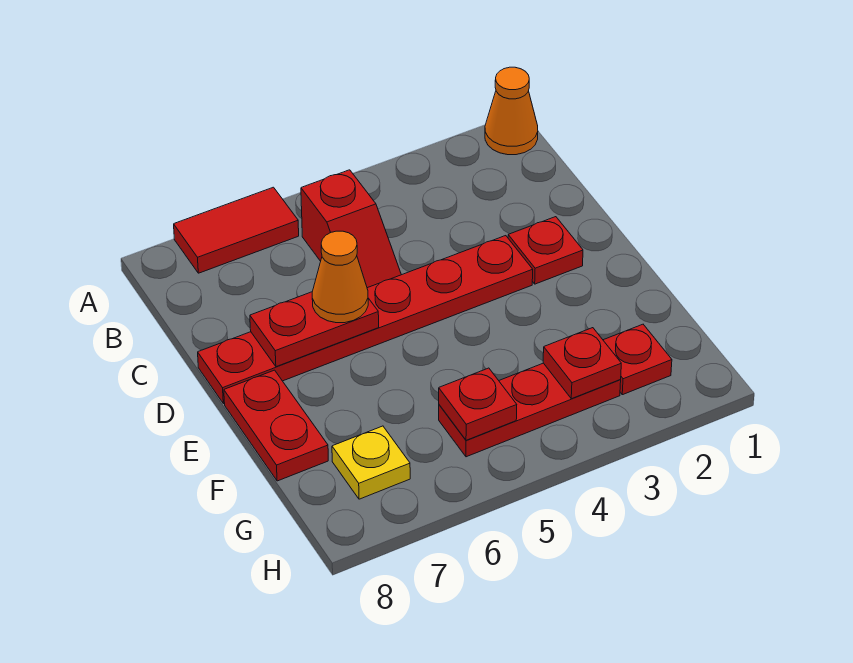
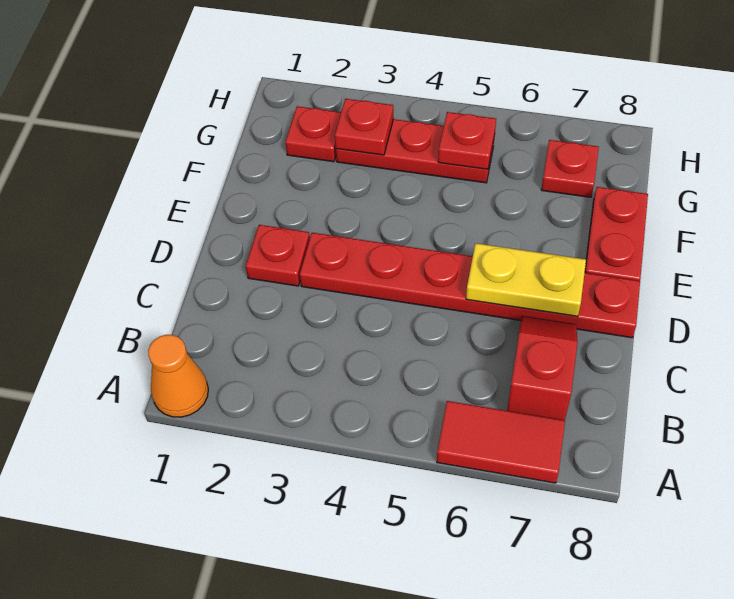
red slope B5:C5 level 1 top B -> red slope B7:C7 level 1 top B
red plate D6:D7 level 2 -> yellow plate D6:D7 level 2
orange cone D6 level 3 -> none
yellow plate G7 level 1 -> red plate G7 level 1

